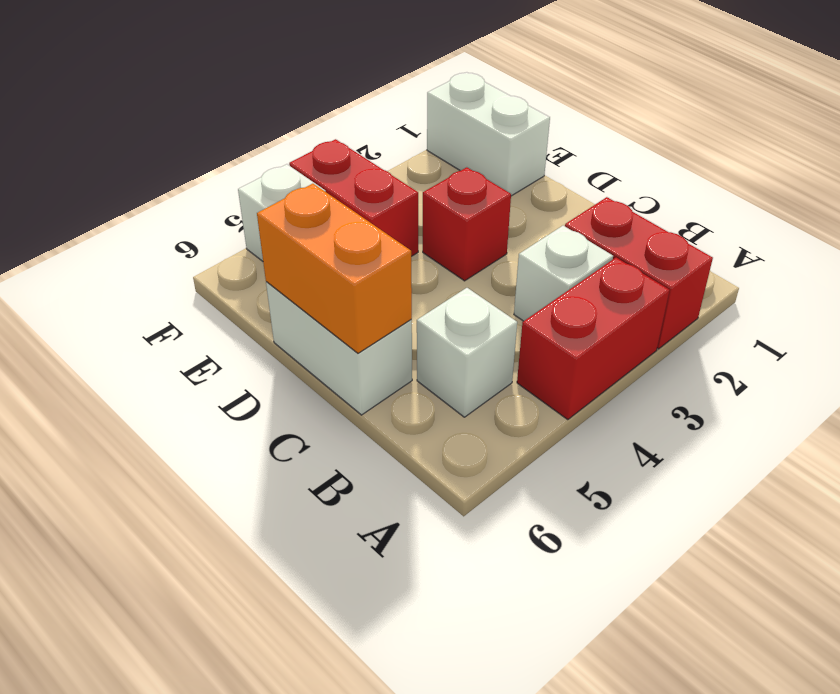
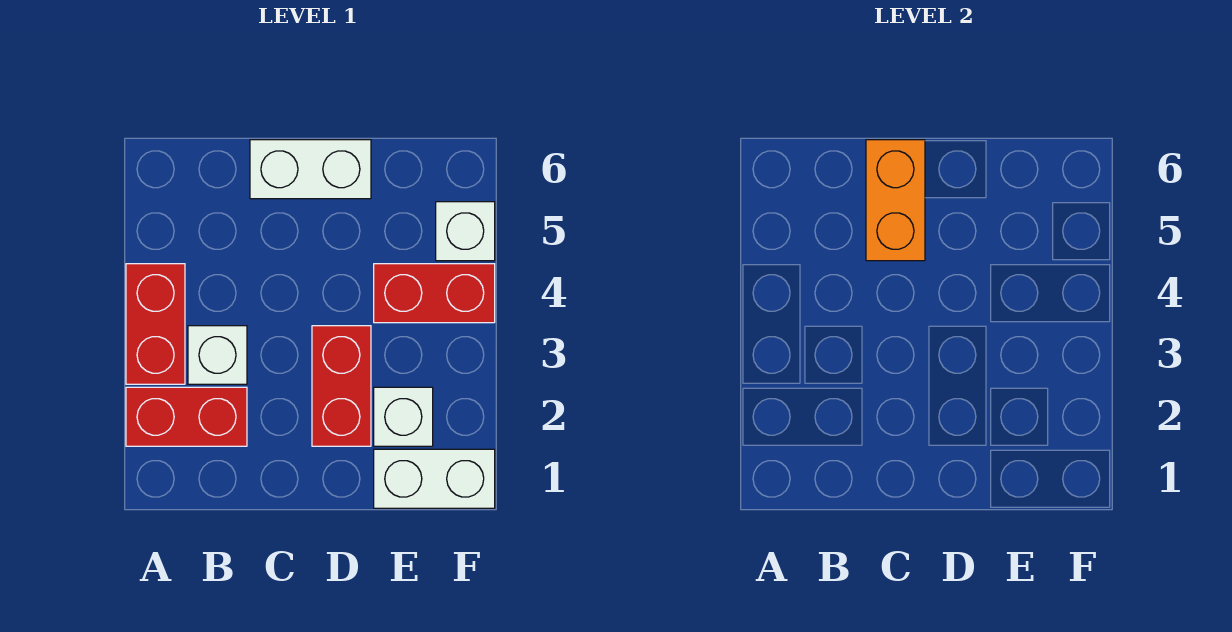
white brick B5 level 1 -> white brick E2 level 1
orange brick C6:D6 level 2 -> orange brick C5:C6 level 2
red brick D3 level 1 -> red brick D2:D3 level 1

